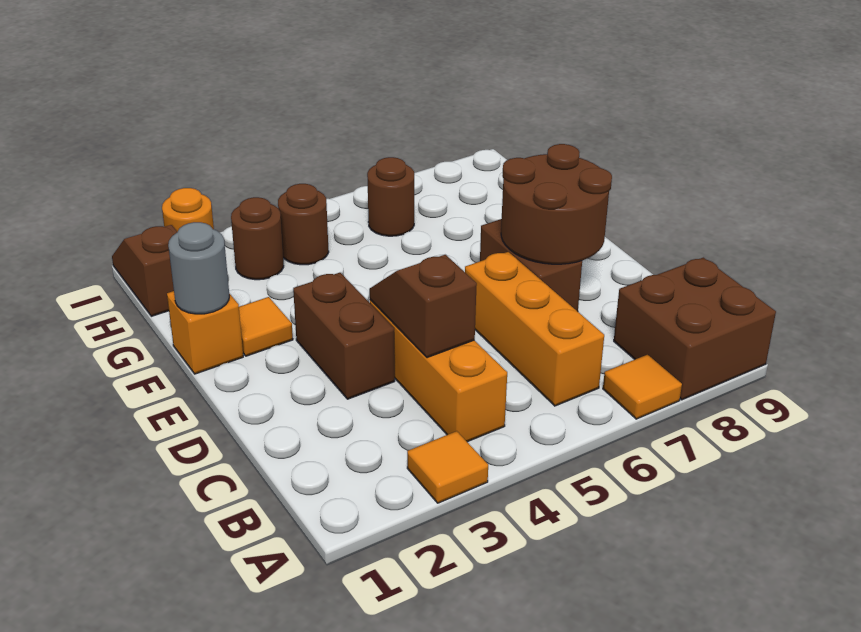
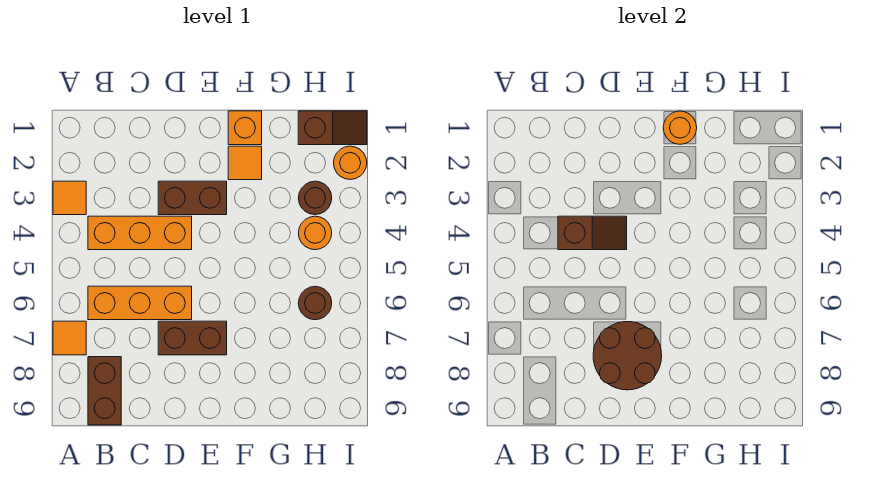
brown brick A8:B9 level 1 -> brown brick B8:B9 level 1
grey round brick F1 level 2 -> orange round brick F1 level 2
brown round brick H4 level 1 -> orange round brick H4 level 1

